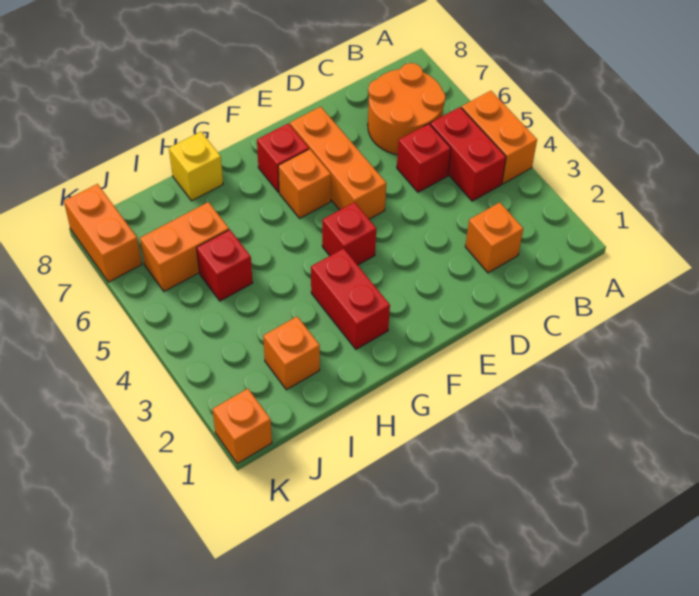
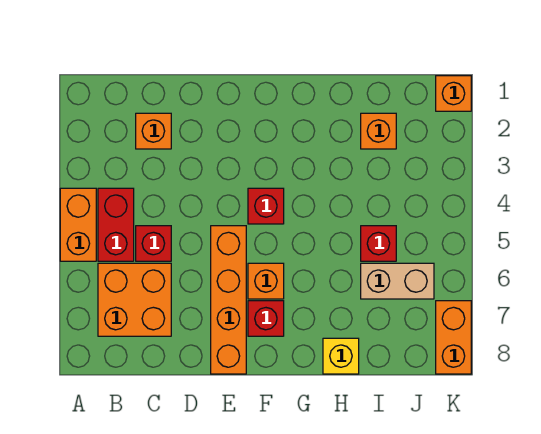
orange round brick B6:C7 level 1 -> orange brick B6:C7 level 1
orange brick E5:E7 level 1 -> orange brick E5:E8 level 1
red brick G2:G3 level 1 -> none
orange brick I6:J6 level 1 -> tan brick I6:J6 level 1

